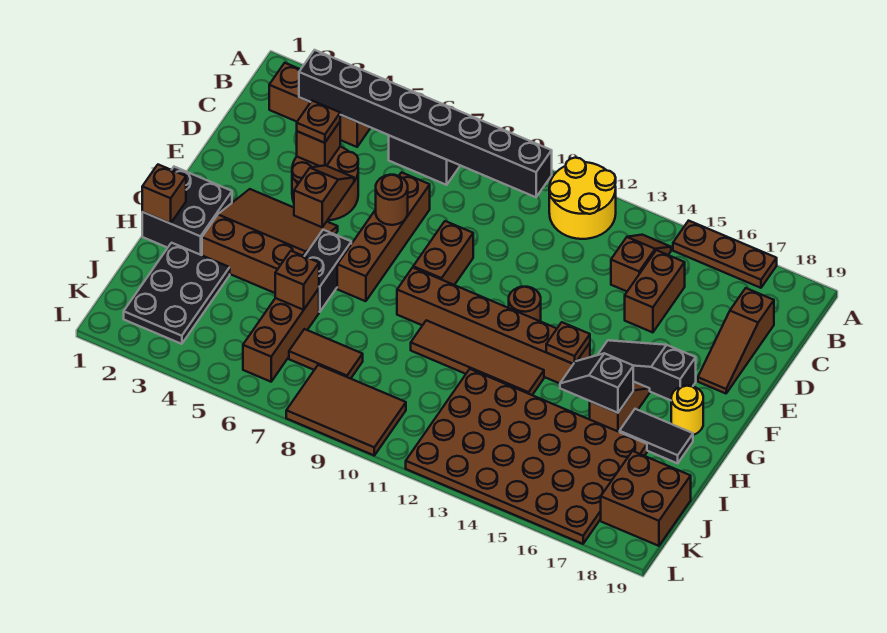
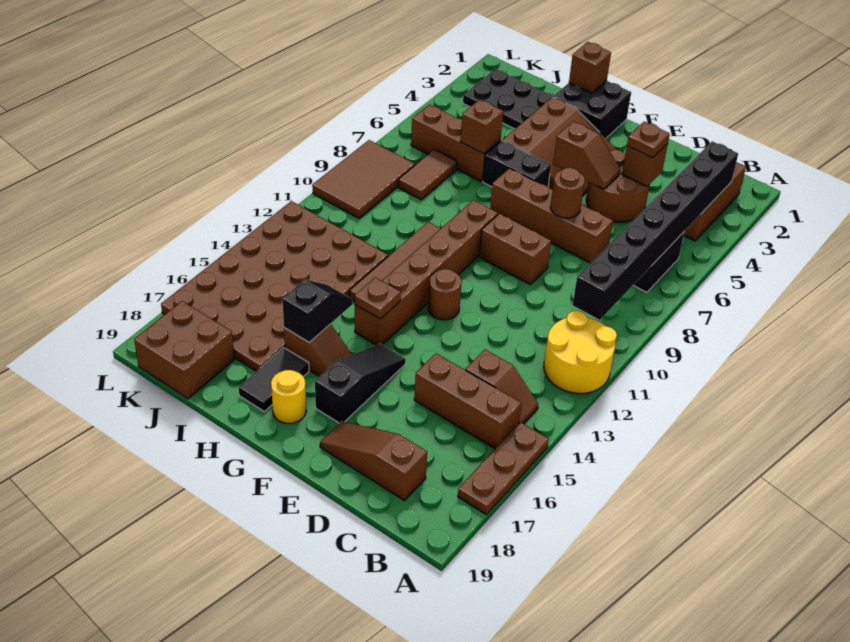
brown brick C15:D15 level 1 -> brown brick B15:D15 level 1

